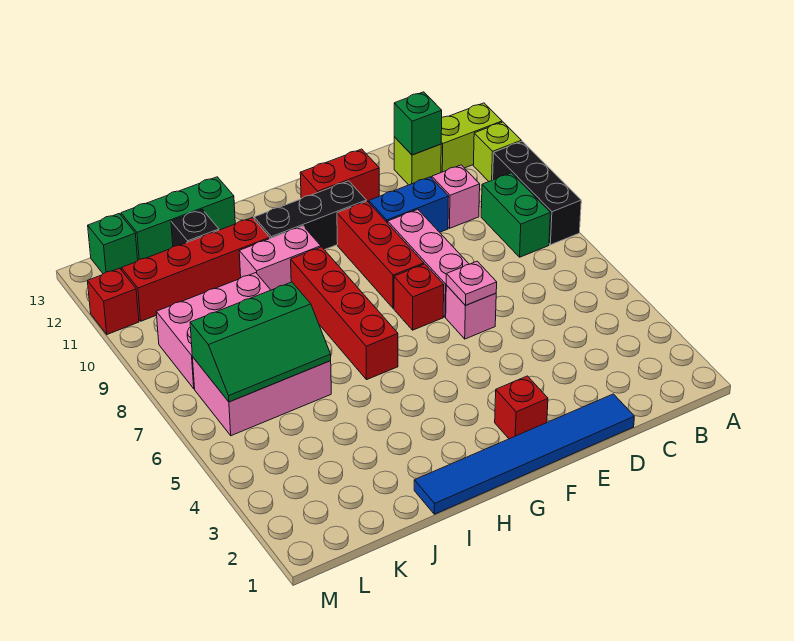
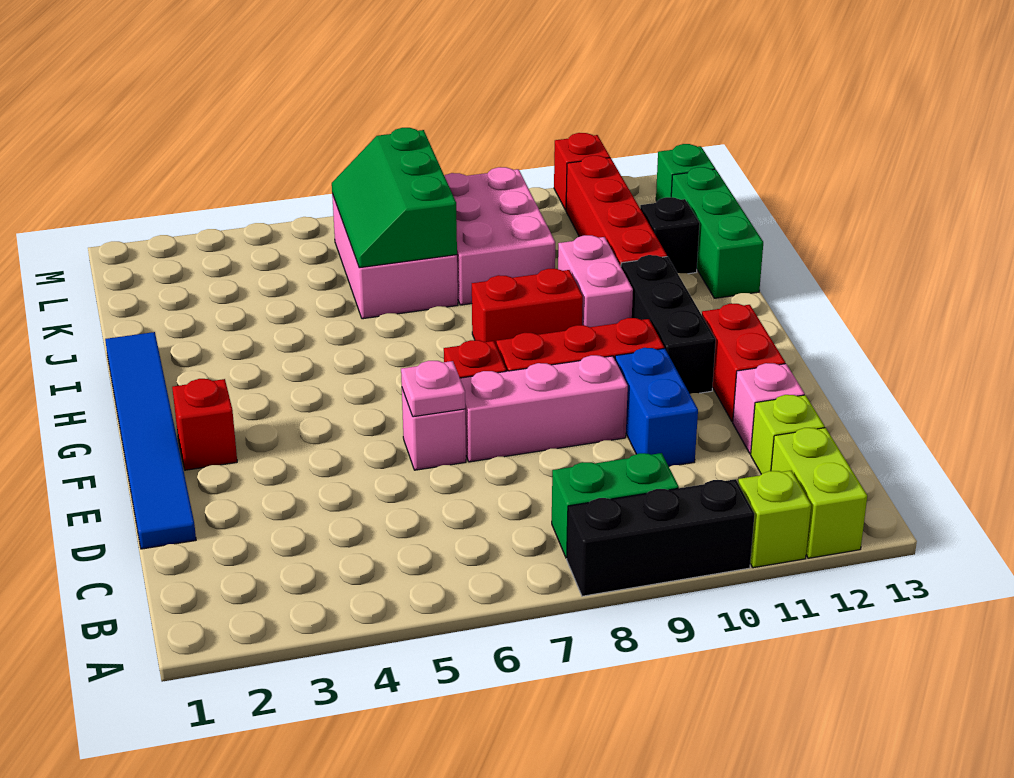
pink brick C10 level 1 -> pink brick D12 level 1
green brick C12 level 2 -> none
red brick H6:H9 level 1 -> red brick H8:H9 level 1

